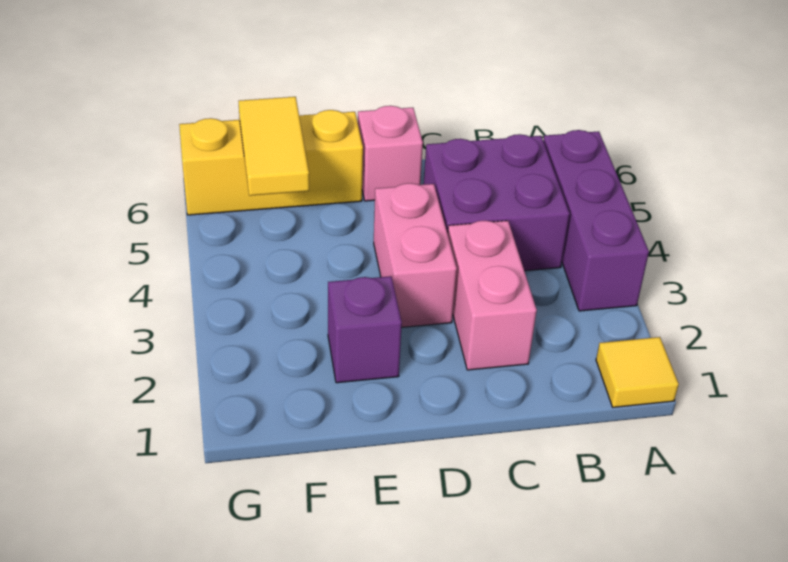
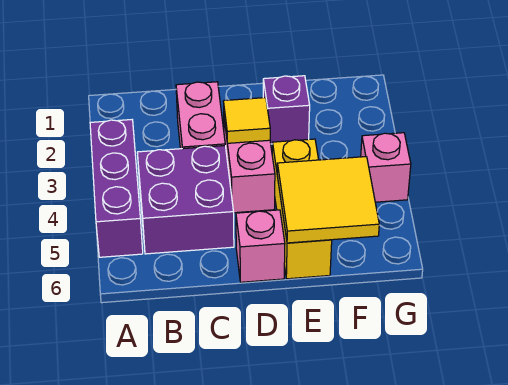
yellow tile A1 level 1 -> yellow tile D3 level 2
yellow brick E6:G6 level 1 -> yellow brick E4:E6 level 1
yellow tile F5:F6 level 2 -> yellow tile E5:F6 level 2
none -> pink brick G4 level 1

